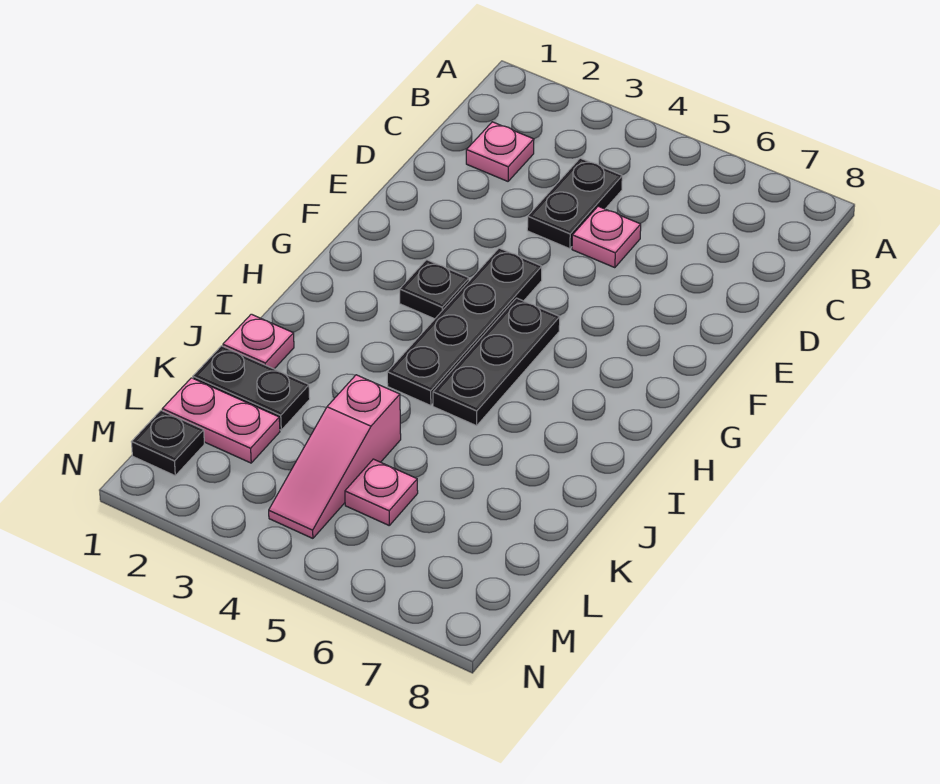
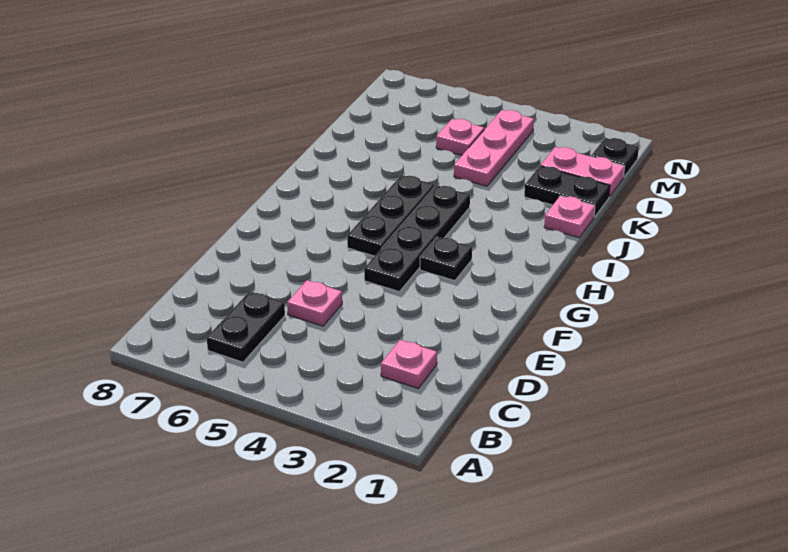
black plate C4:D4 level 1 -> black plate B6:C6 level 1
pink slope K4:M4 level 1 top K -> pink plate K4:M4 level 1

